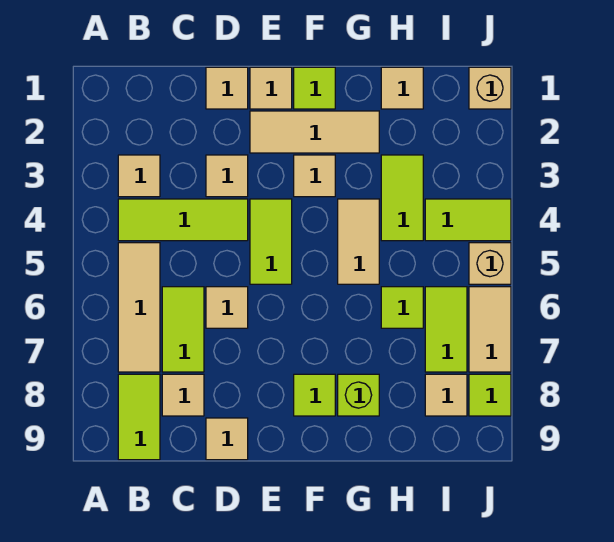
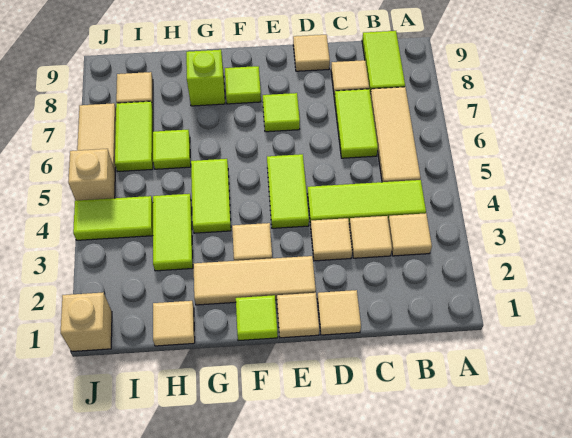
tan tile D6 level 1 -> tan tile C3 level 1
tan tile G4:G5 level 1 -> lime tile G4:G5 level 1
lime tile J8 level 1 -> lime tile E7 level 1

